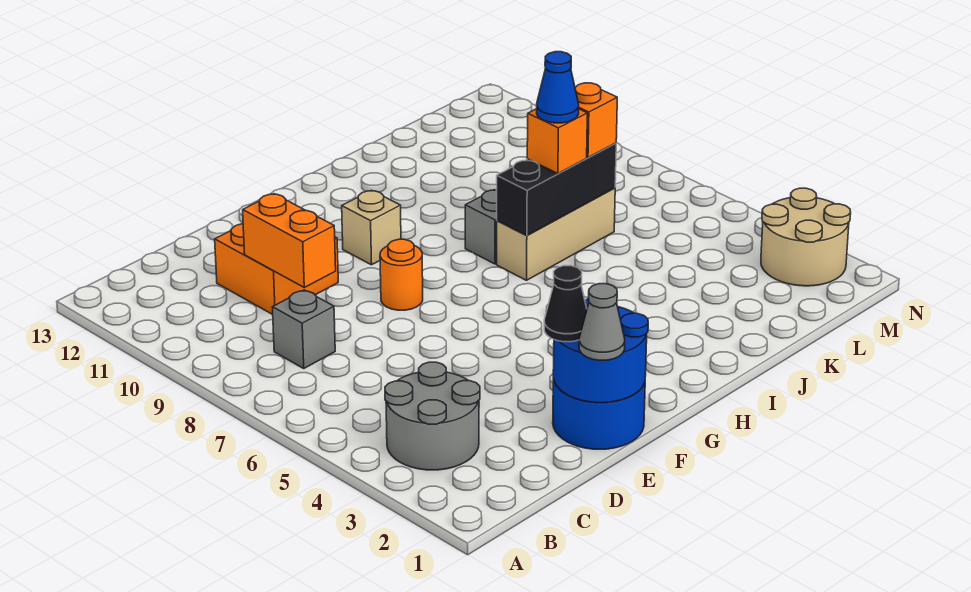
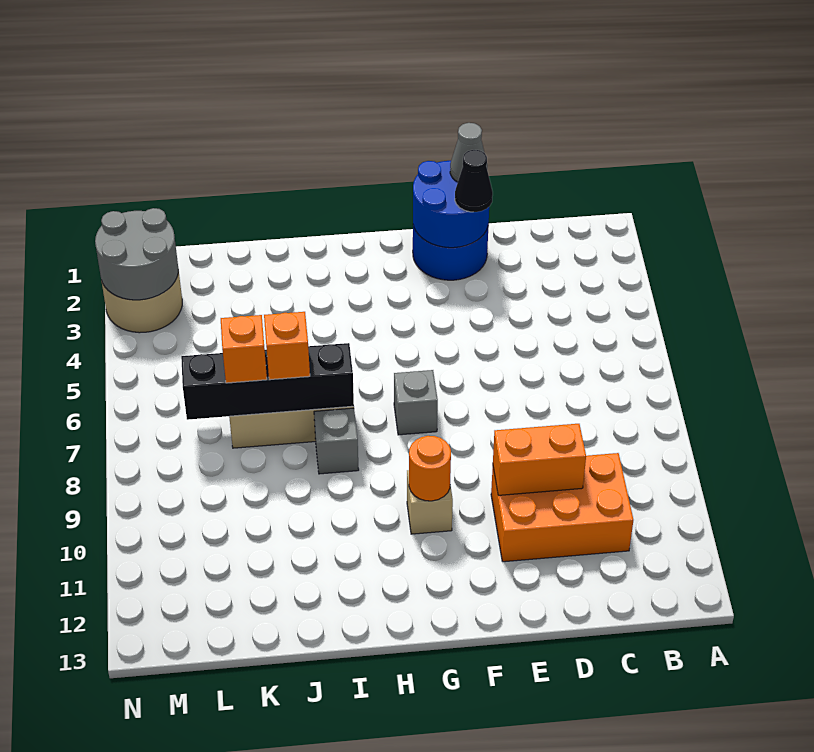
grey round brick B3:C4 level 1 -> grey round brick M2:N3 level 2
grey brick C8 level 1 -> grey brick G7 level 1
orange brick D9:D10 level 2 -> orange brick D10:E10 level 2
orange brick D10:E11 level 1 -> orange brick C10:E11 level 1
orange round brick F8 level 1 -> orange round brick G10 level 2
black brick I7:K7 level 2 -> black brick I7:L7 level 2
blue cone J7 level 4 -> none

